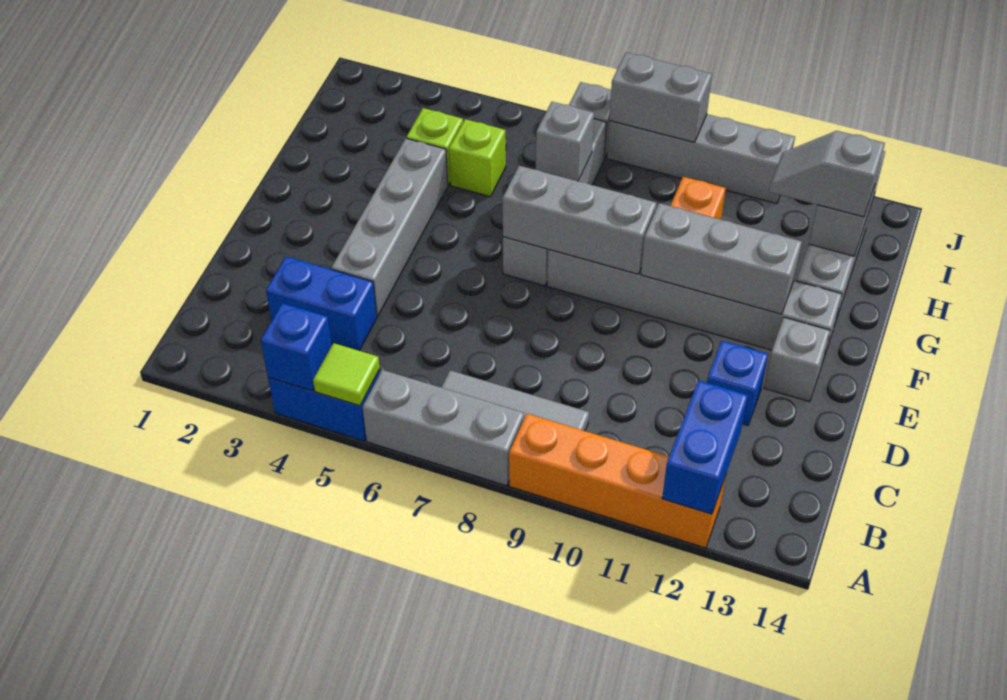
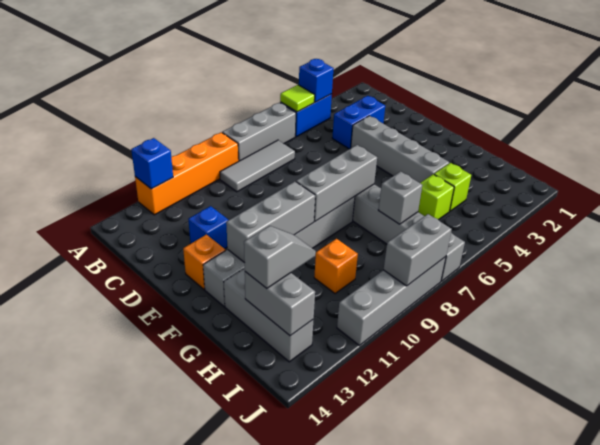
blue brick A12:B12 level 2 -> blue brick A12 level 2
grey brick E13 level 1 -> orange brick E13 level 1

